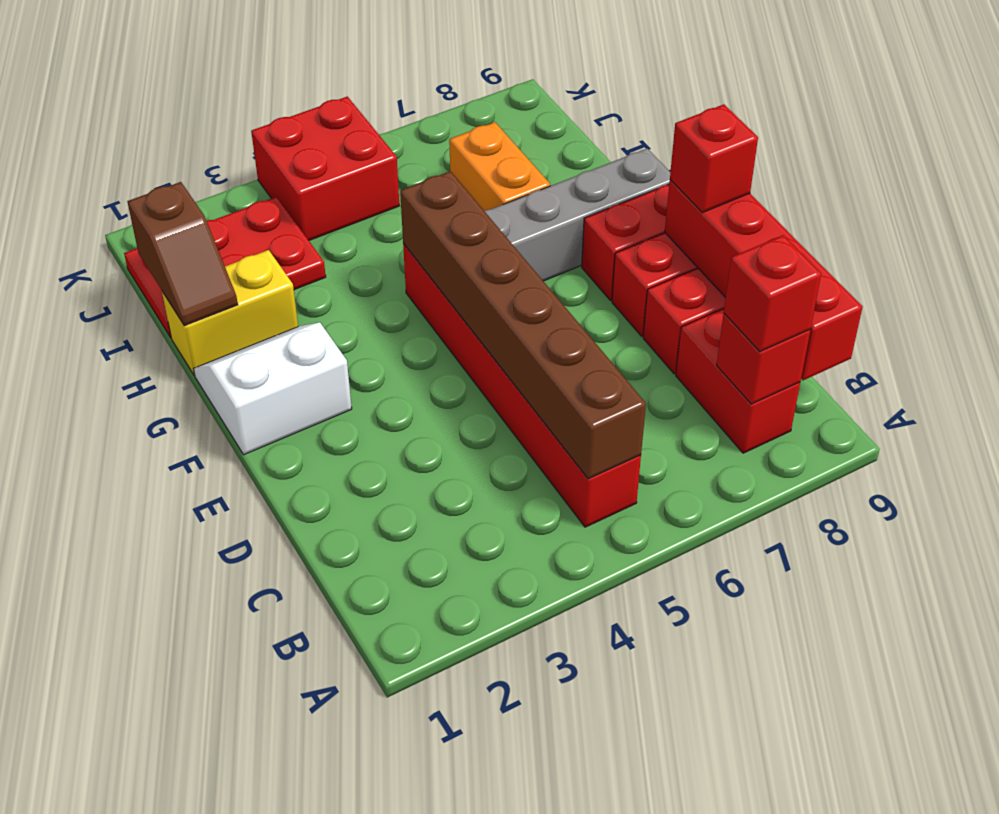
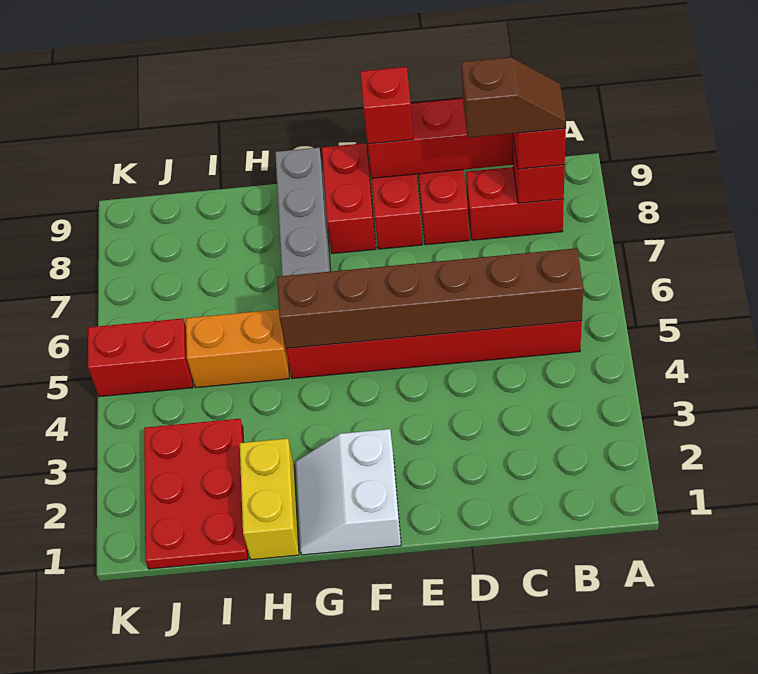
brown slope H1:I1 level 2 top I -> brown slope B8:C8 level 4 top C
orange brick H7:I7 level 1 -> orange brick H5:I5 level 1
red brick J4:K5 level 1 -> red brick J5:K5 level 1

